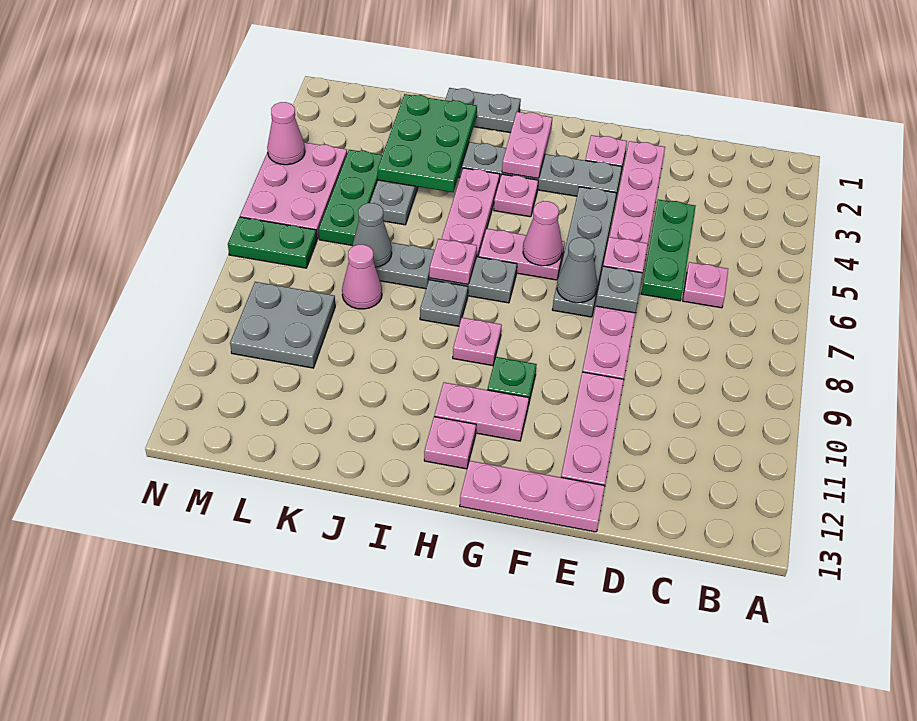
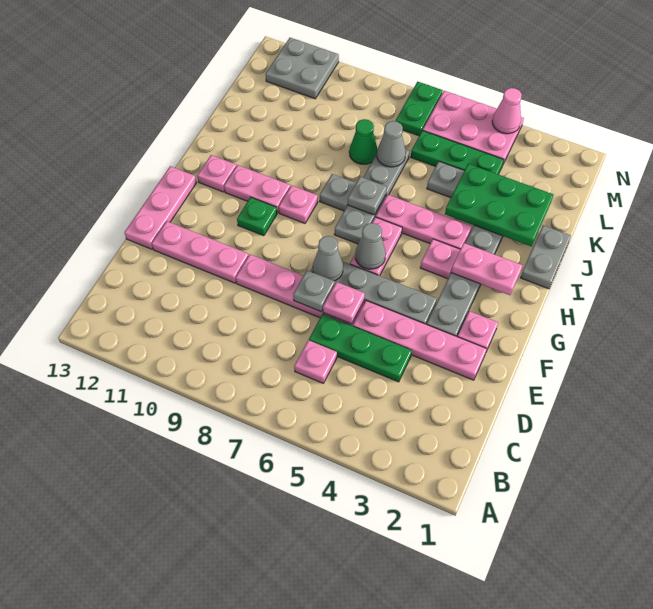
pink cone G6 level 2 -> grey cone G6 level 2
pink plate G11:H11 level 1 -> pink plate H10:H11 level 1
pink plate I7 level 2 -> grey plate I7 level 2
pink cone K8 level 1 -> green cone K8 level 1
grey plate L9:M10 level 1 -> grey plate M11:N12 level 1

